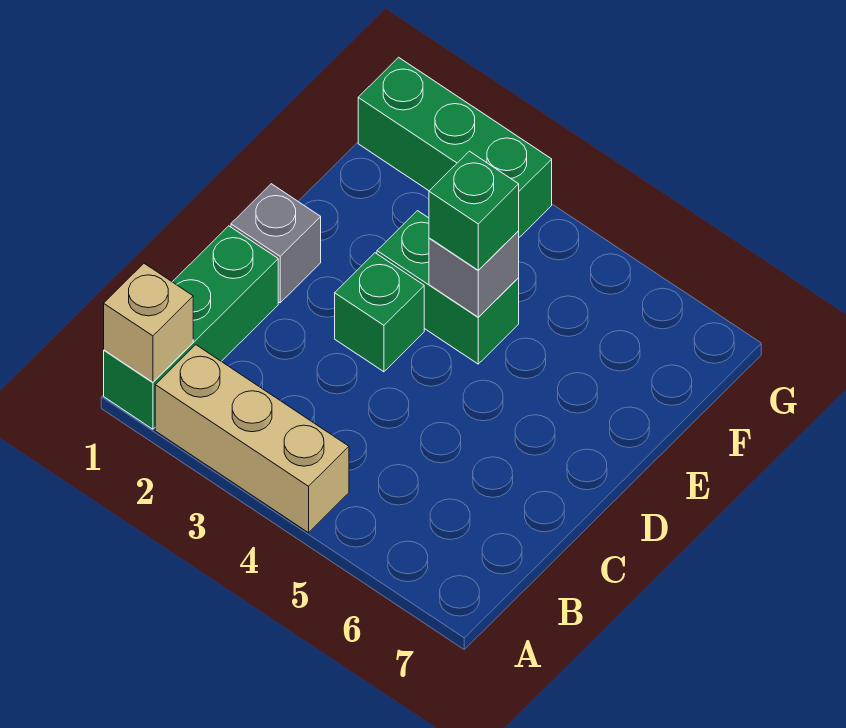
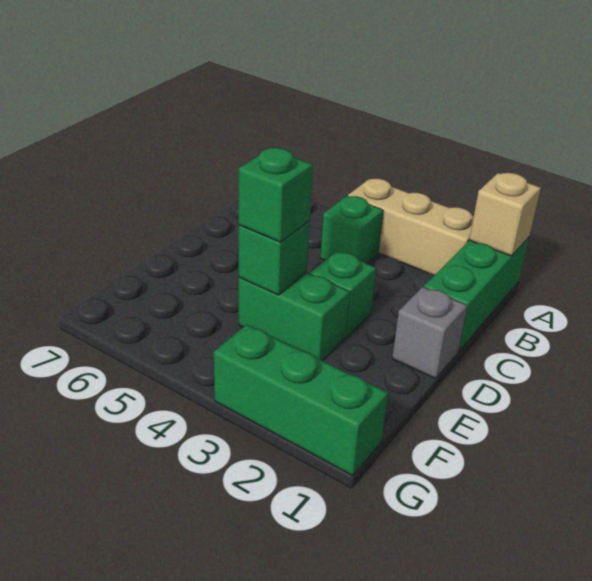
none -> green brick B4 level 1
grey brick E4 level 2 -> green brick E4 level 2

